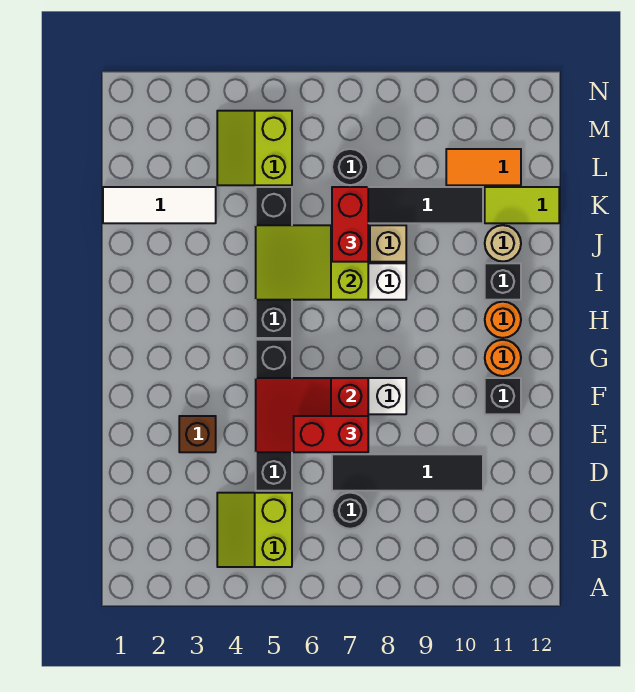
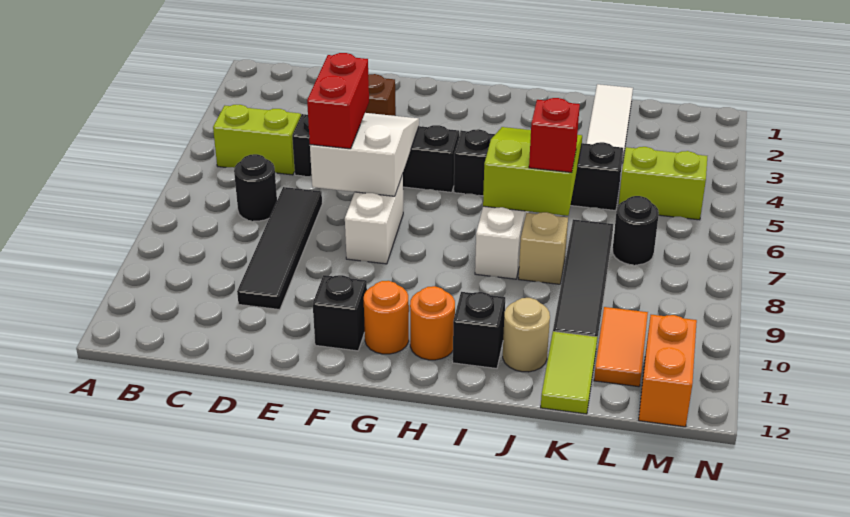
red slope E5:F7 level 2 top 7 -> white slope E5:F7 level 2 top 7
red brick J7:K7 level 3 -> red brick J7 level 3
none -> orange brick M11:M12 level 1

